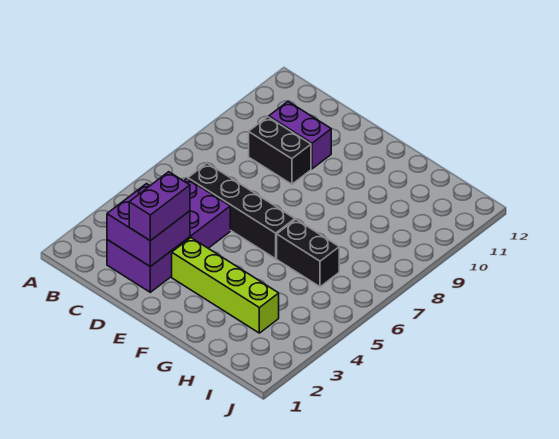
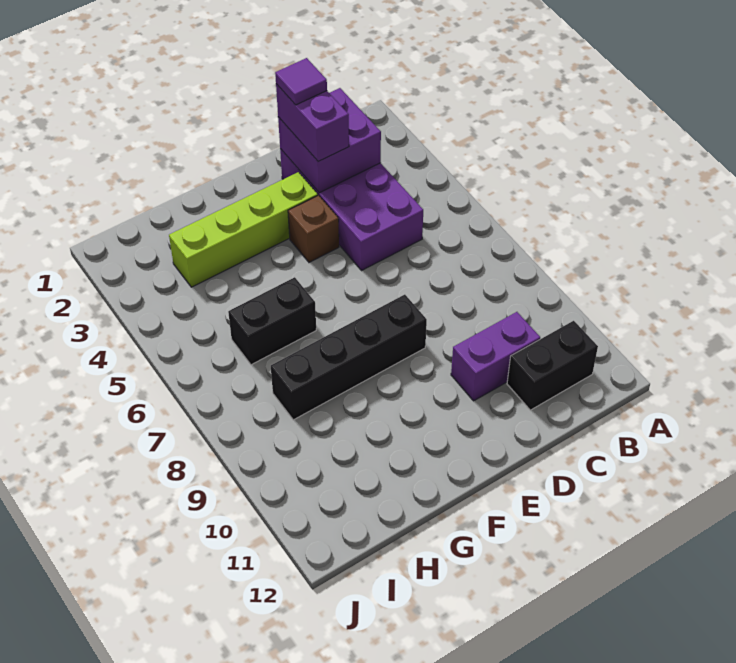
black brick C6:F6 level 1 -> black brick E8:H8 level 1
black brick C9:D9 level 1 -> black brick B11:C11 level 1
none -> purple tile D2 level 4
none -> brown brick E4 level 1

